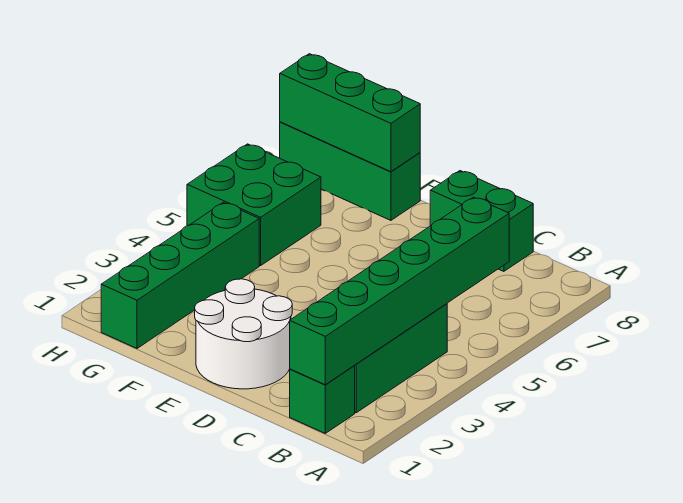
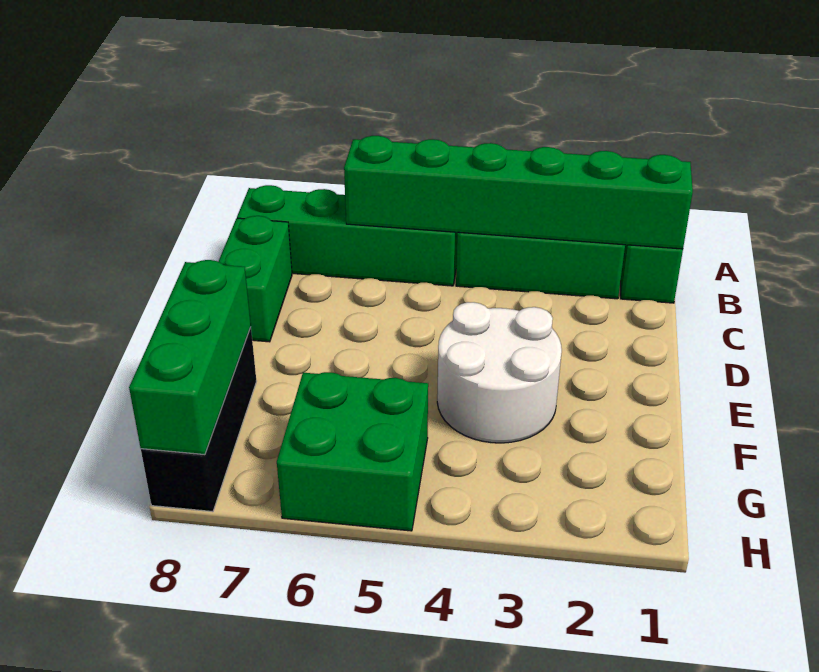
white round brick D1:E2 level 1 -> white round brick E3:F4 level 1
green brick F8:H8 level 1 -> black brick F8:H8 level 1
green brick G1:G4 level 1 -> green brick B5:B8 level 1

